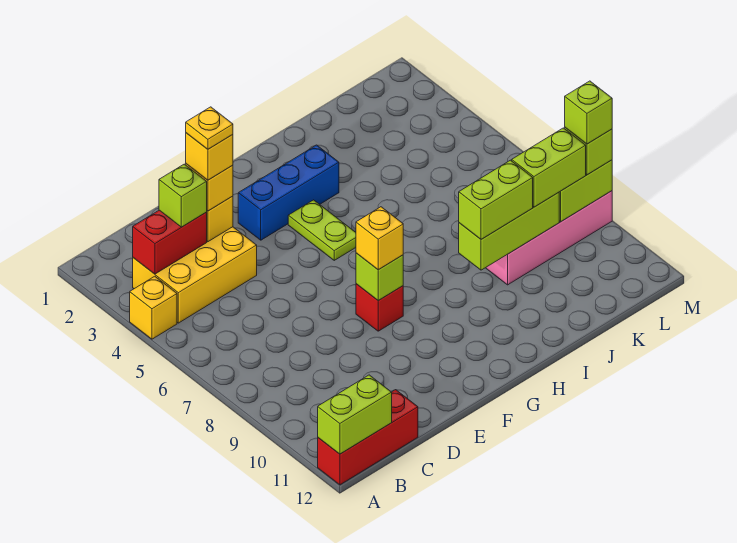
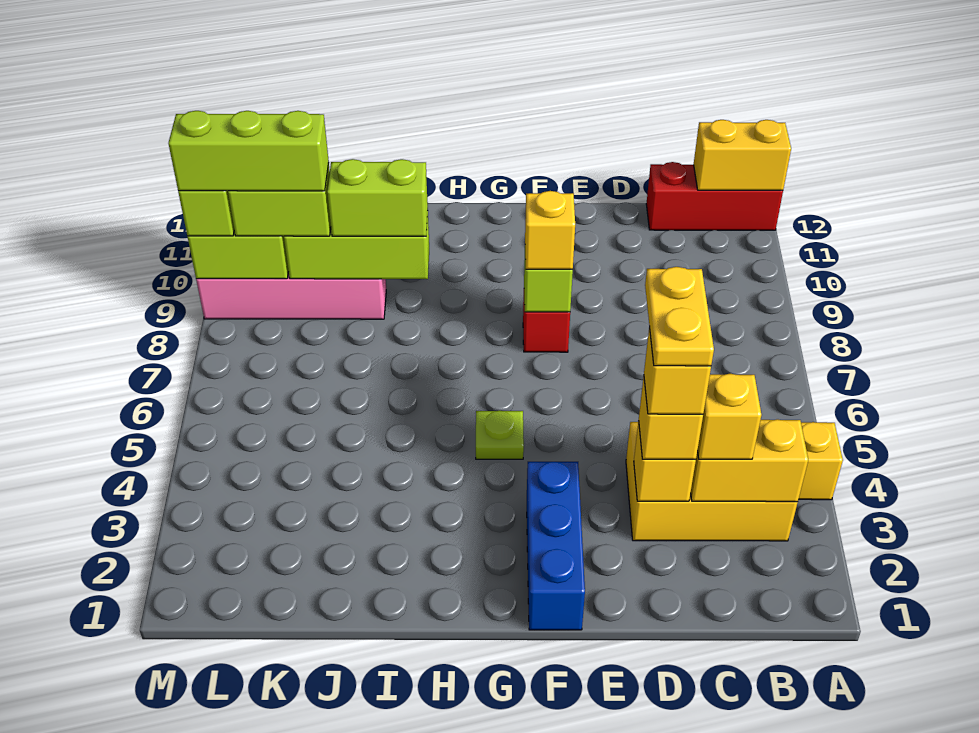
lime brick A12:B12 level 2 -> yellow brick A12:B12 level 2
red brick B3:C3 level 2 -> yellow brick B3:C3 level 2
lime brick C3 level 3 -> yellow brick C3 level 3
yellow plate D3 level 5 -> yellow plate D3:D4 level 5
blue brick F3:H3 level 1 -> blue brick F1:F3 level 1
lime plate G4:G5 level 1 -> lime plate G5 level 1
lime brick M9 level 4 -> lime brick K9:M9 level 4

